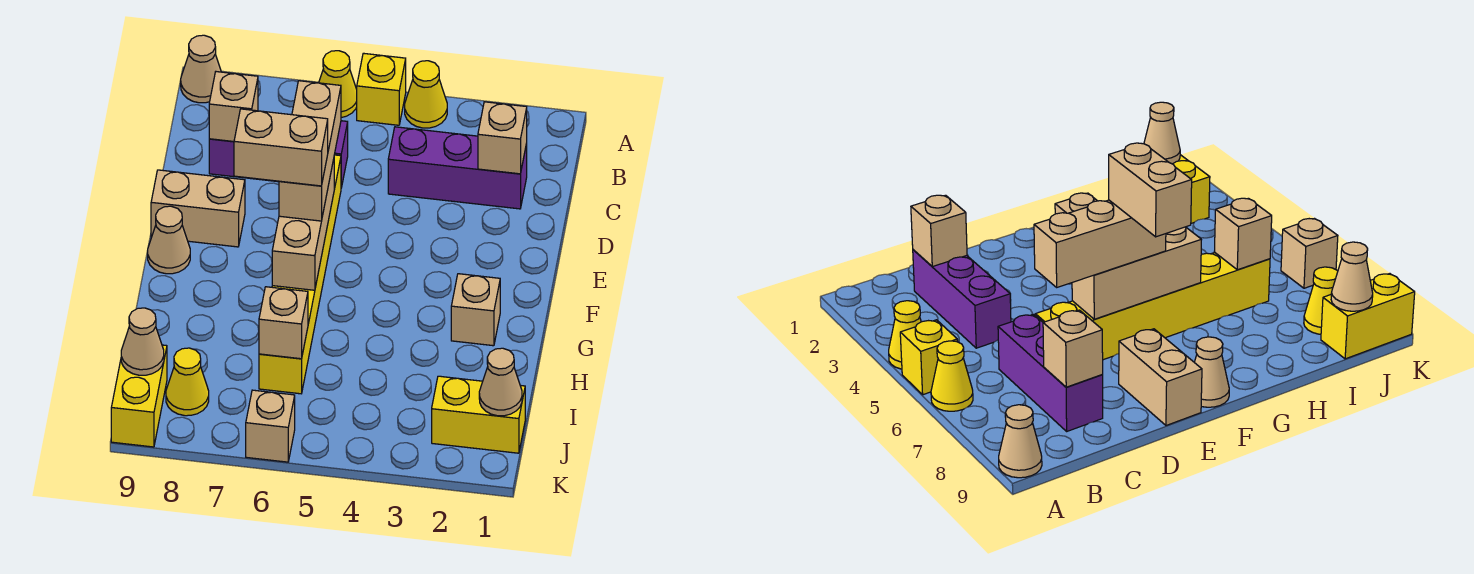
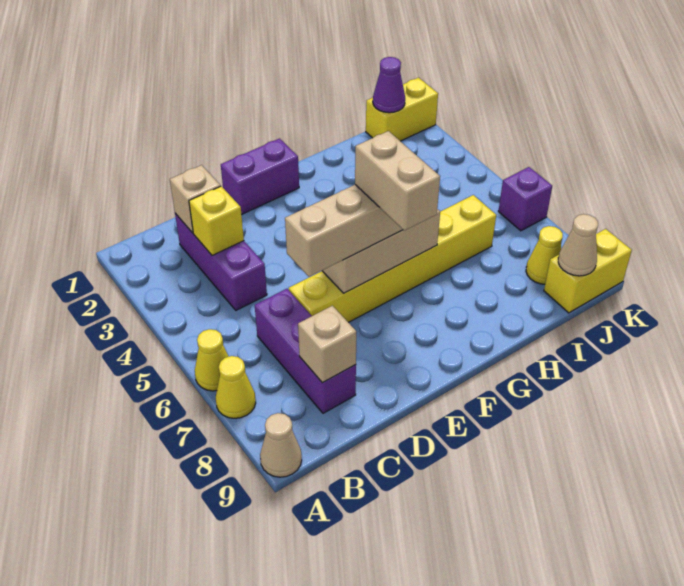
yellow cone A4 level 1 -> yellow cone A7 level 1
yellow brick A5 level 1 -> yellow brick C3 level 2
none -> purple brick E1:F1 level 1
tan brick E8:E9 level 1 -> none
tan cone F9 level 1 -> none
tan brick G2 level 1 -> none
tan brick I6 level 2 -> none
yellow brick J1:J2 level 1 -> yellow brick J1:K1 level 1
tan cone J1 level 2 -> purple cone J1 level 2
tan brick K6 level 1 -> purple brick K6 level 1

